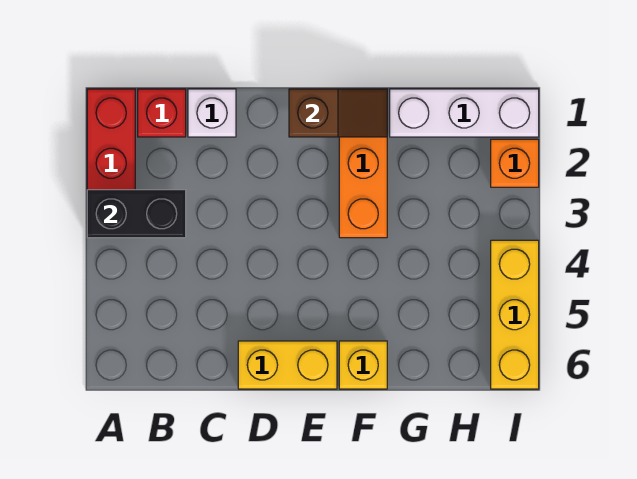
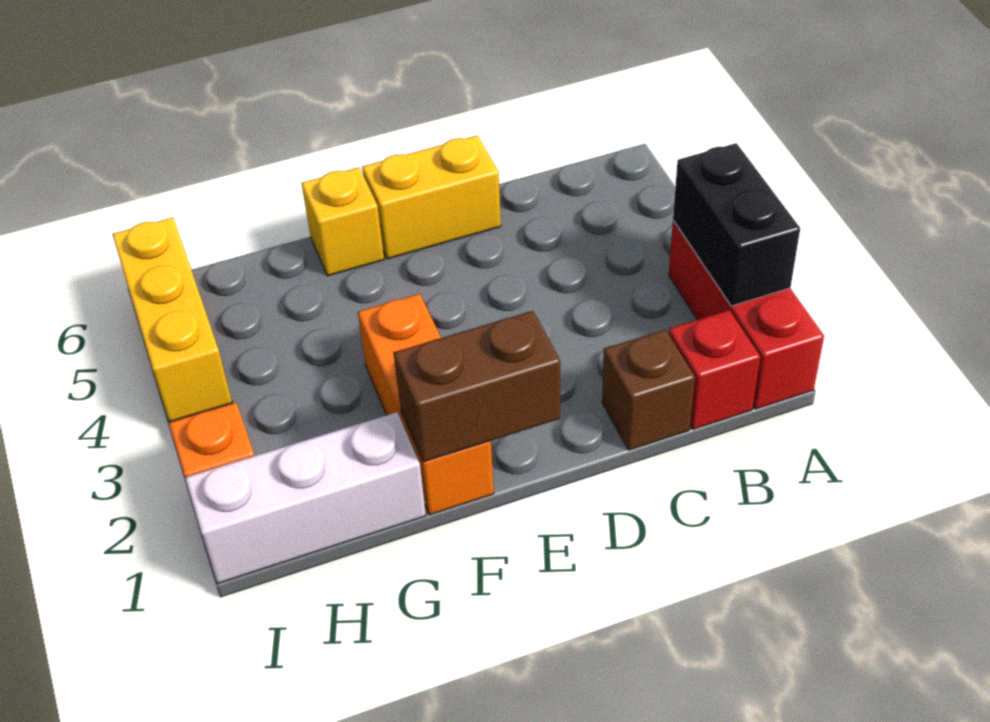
black brick A3:B3 level 2 -> black brick A2:A3 level 2
white brick C1 level 1 -> brown brick C1 level 1
brown slope E1:F1 level 2 top E -> brown brick E1:F1 level 2

